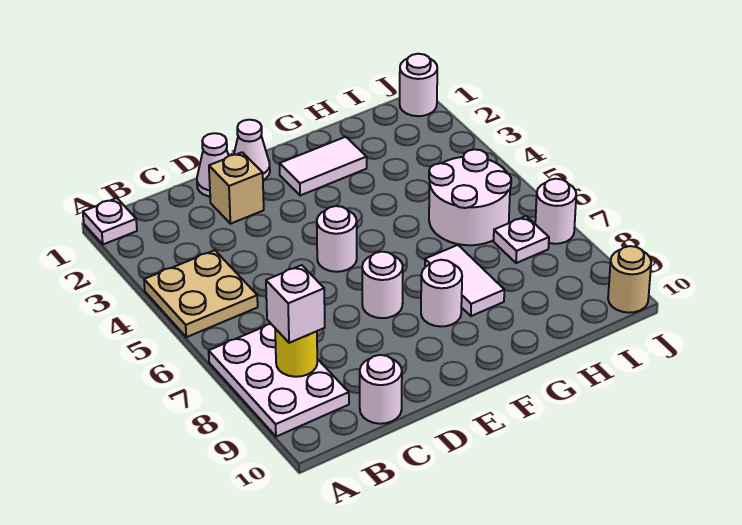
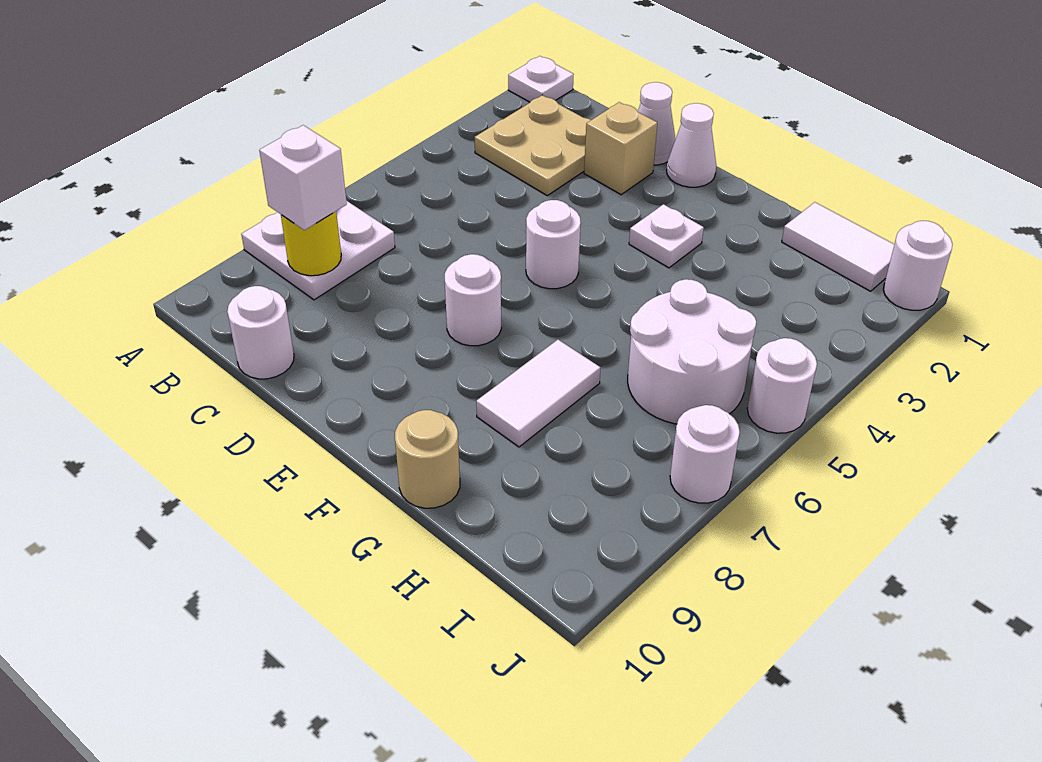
tan plate A4:B5 level 1 -> tan plate B2:C3 level 1
white plate A7:B9 level 1 -> white plate A7:B8 level 1
white tile F2:G2 level 1 -> white tile H1:I1 level 1
white round brick F8 level 1 -> white round brick J5 level 1
white plate I7 level 1 -> white plate F3 level 1
tan round brick J10 level 1 -> tan round brick G10 level 1

